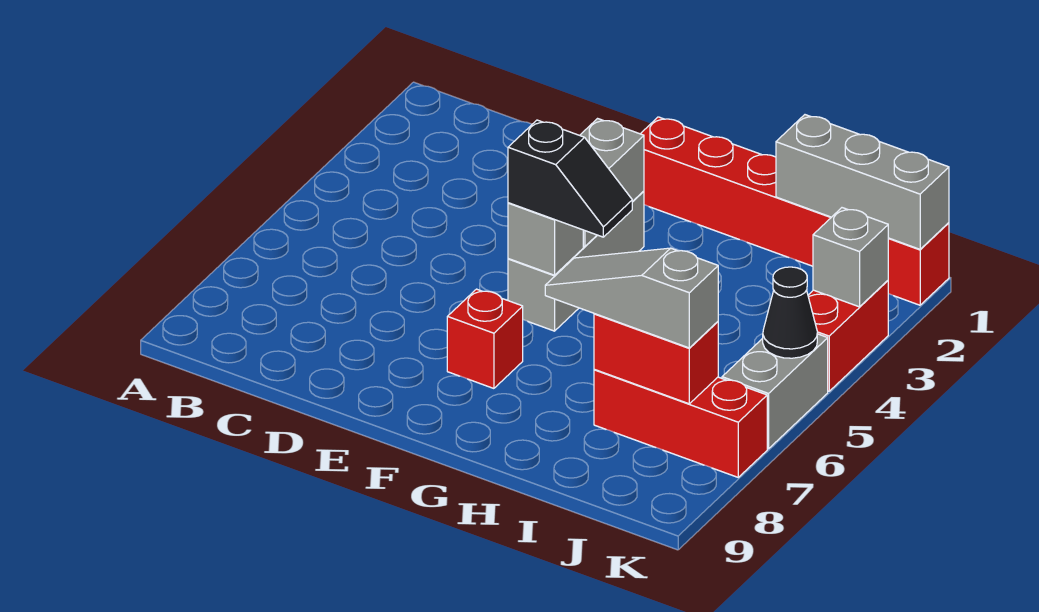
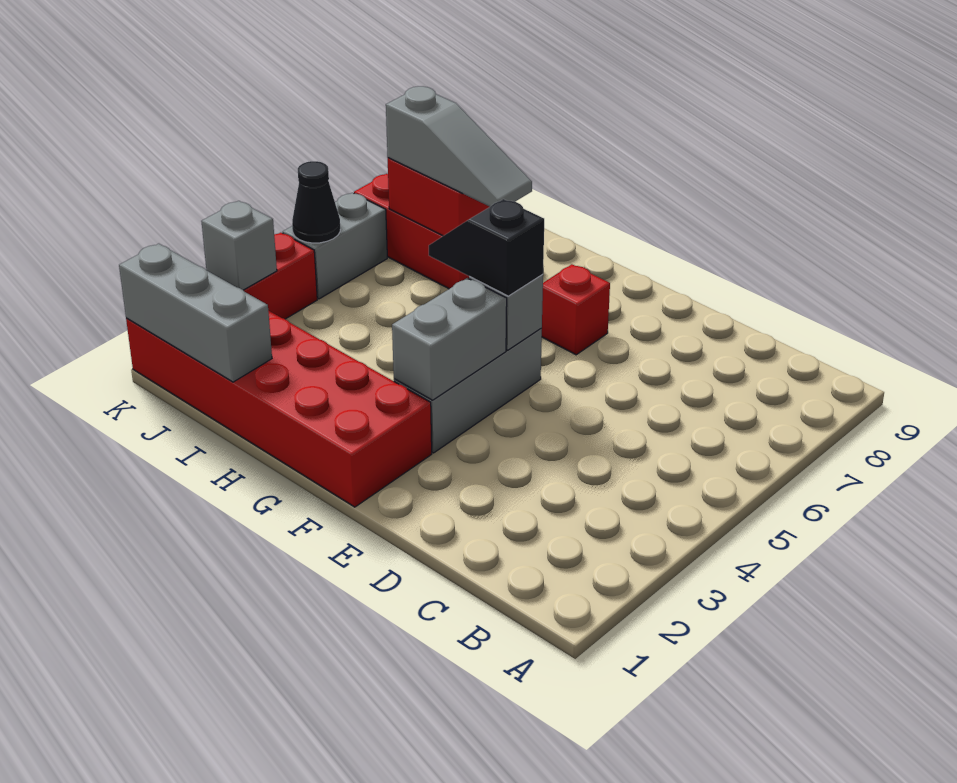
red brick F1:K1 level 1 -> red brick F1:K2 level 1

